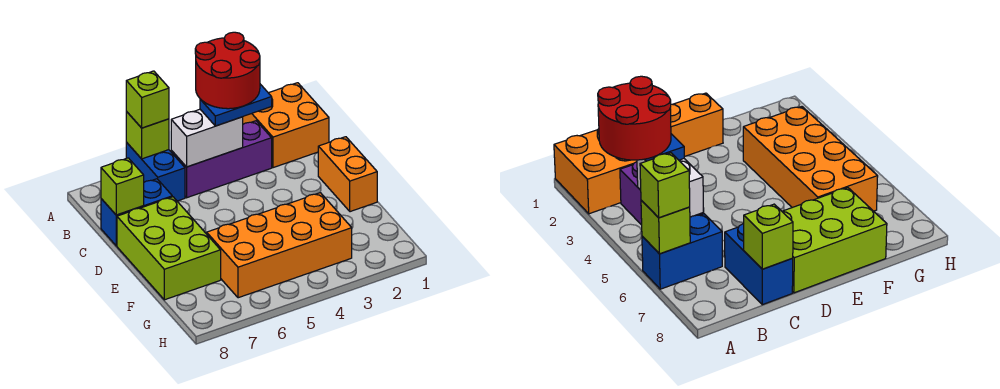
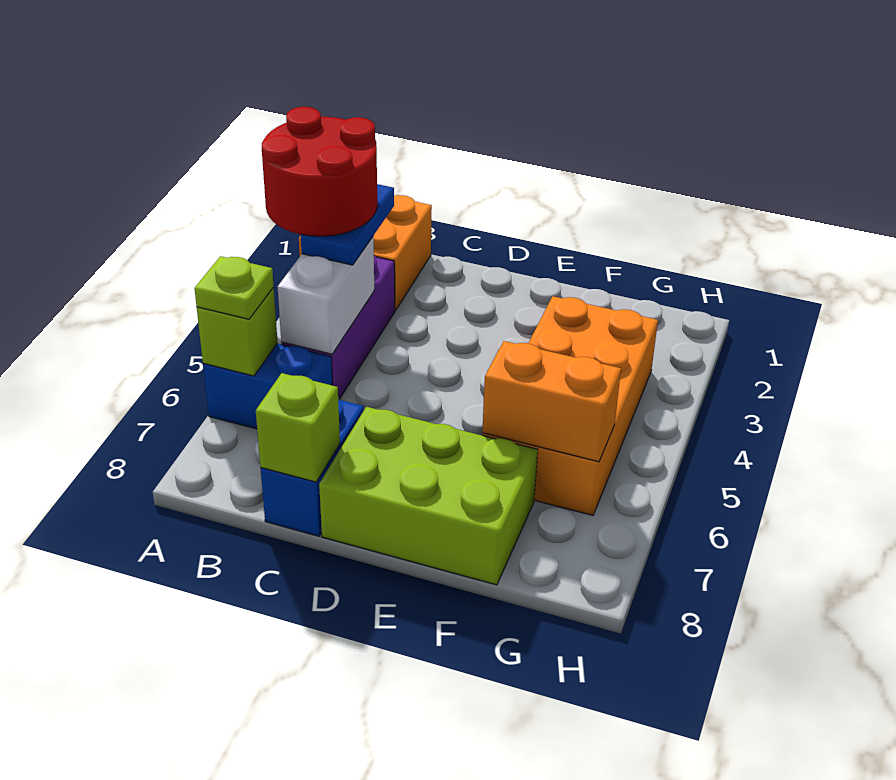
lime brick A6 level 3 -> lime plate A6 level 3
orange brick D1:E1 level 1 -> orange brick F6:G6 level 2

